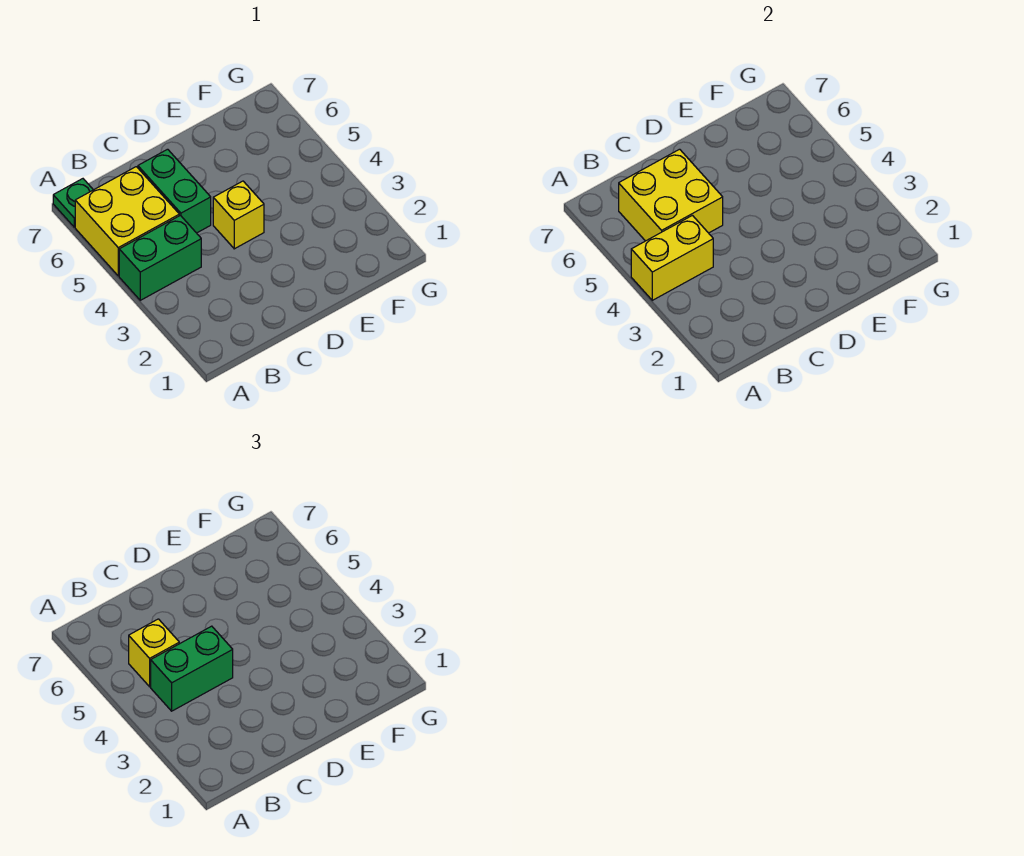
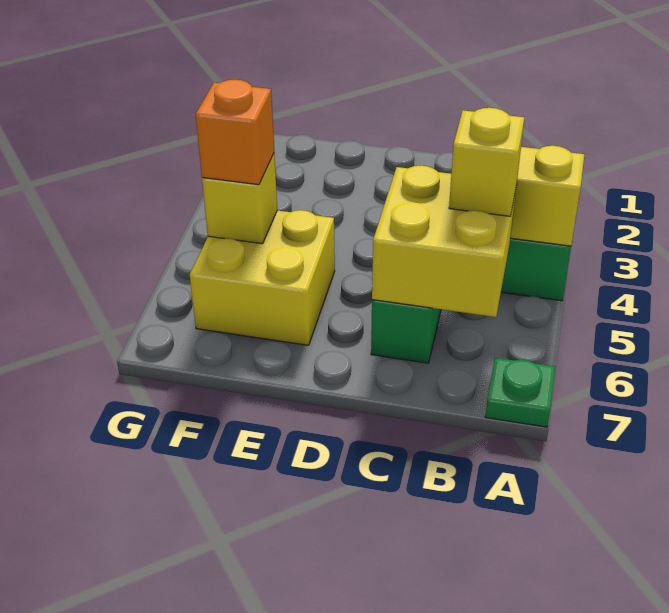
yellow brick A5:B6 level 1 -> yellow brick E5:F6 level 1
green brick B4:C4 level 3 -> none
yellow brick D4 level 1 -> yellow brick F5 level 2
none -> orange brick F5 level 3

